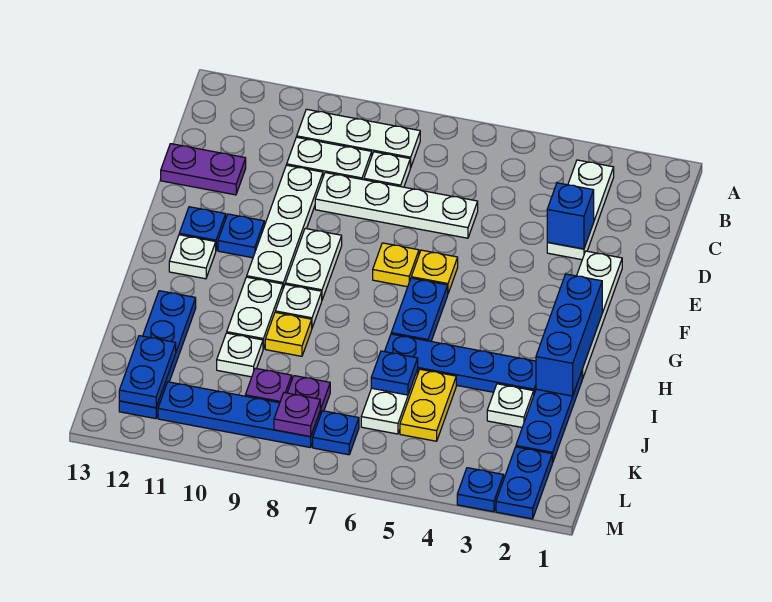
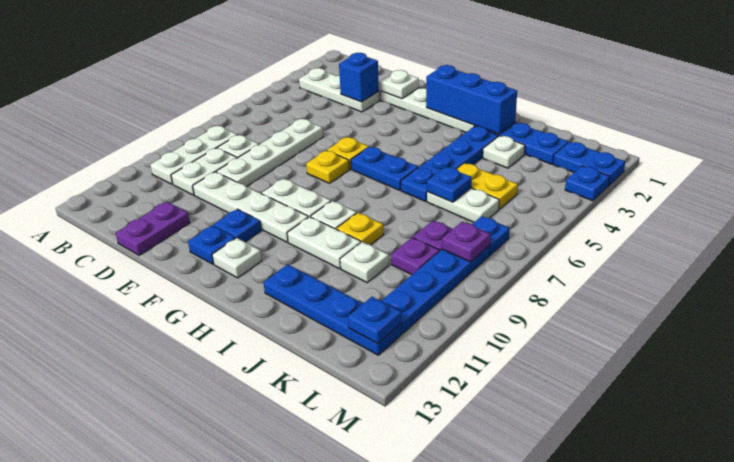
none -> white plate E2 level 2
blue plate K12:L12 level 2 -> blue plate L12 level 2

